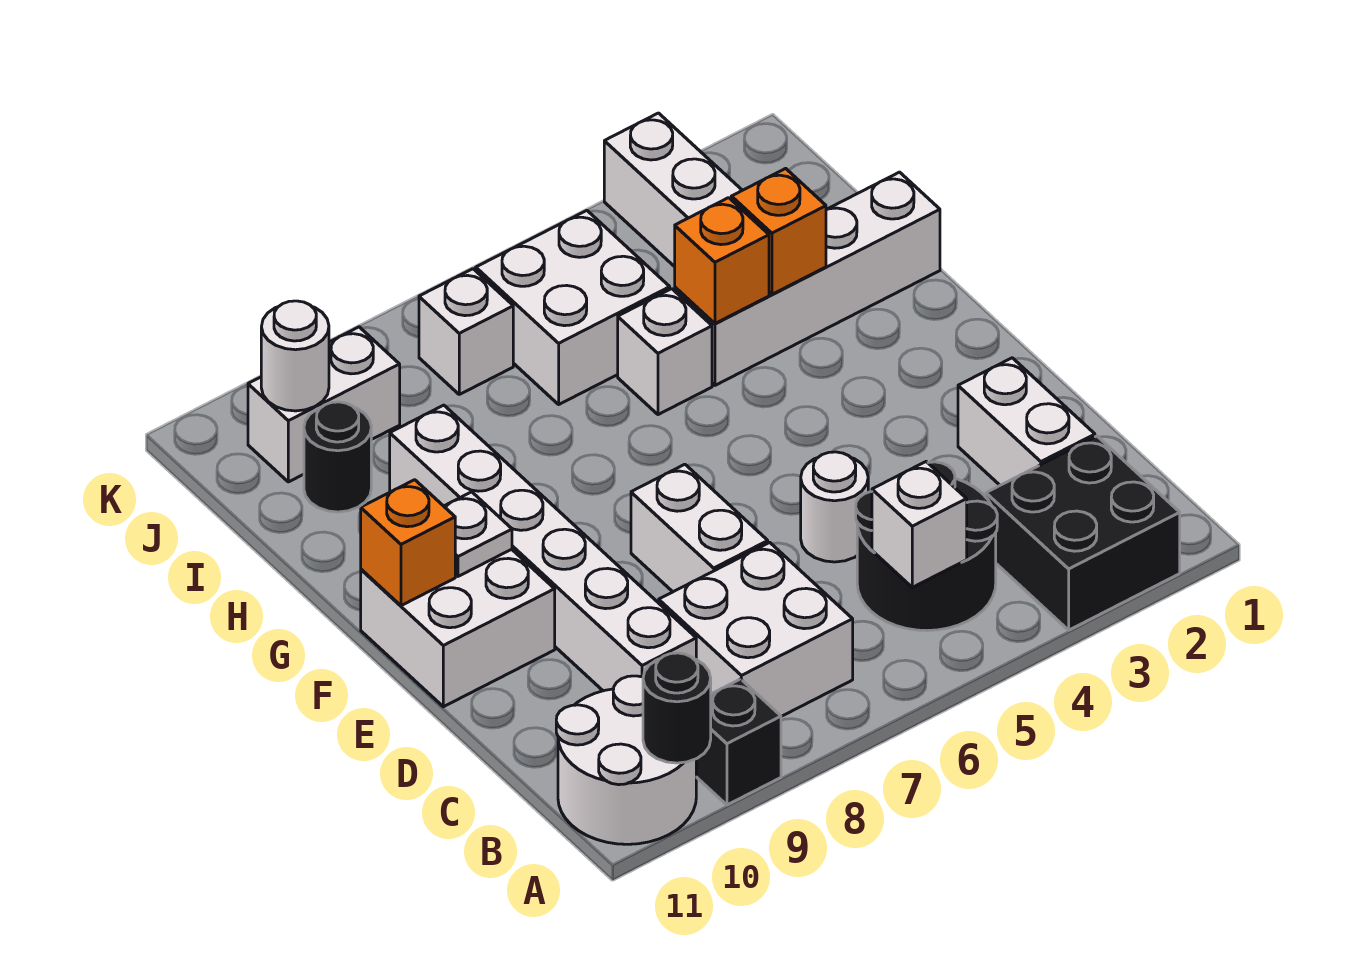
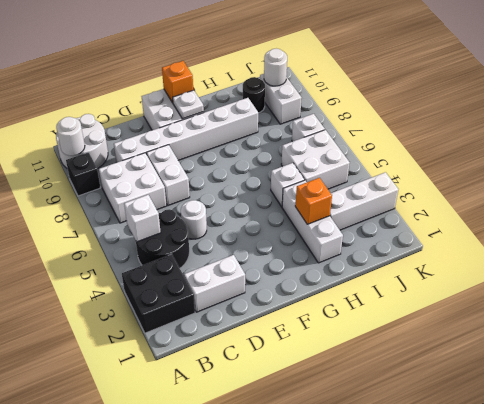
black round brick A10 level 2 -> white round brick A10 level 2
white brick D7:E7 level 1 -> white brick D7:D8 level 1
white brick H1:H4 level 1 -> white brick H2:H4 level 1
orange brick H4 level 2 -> none

